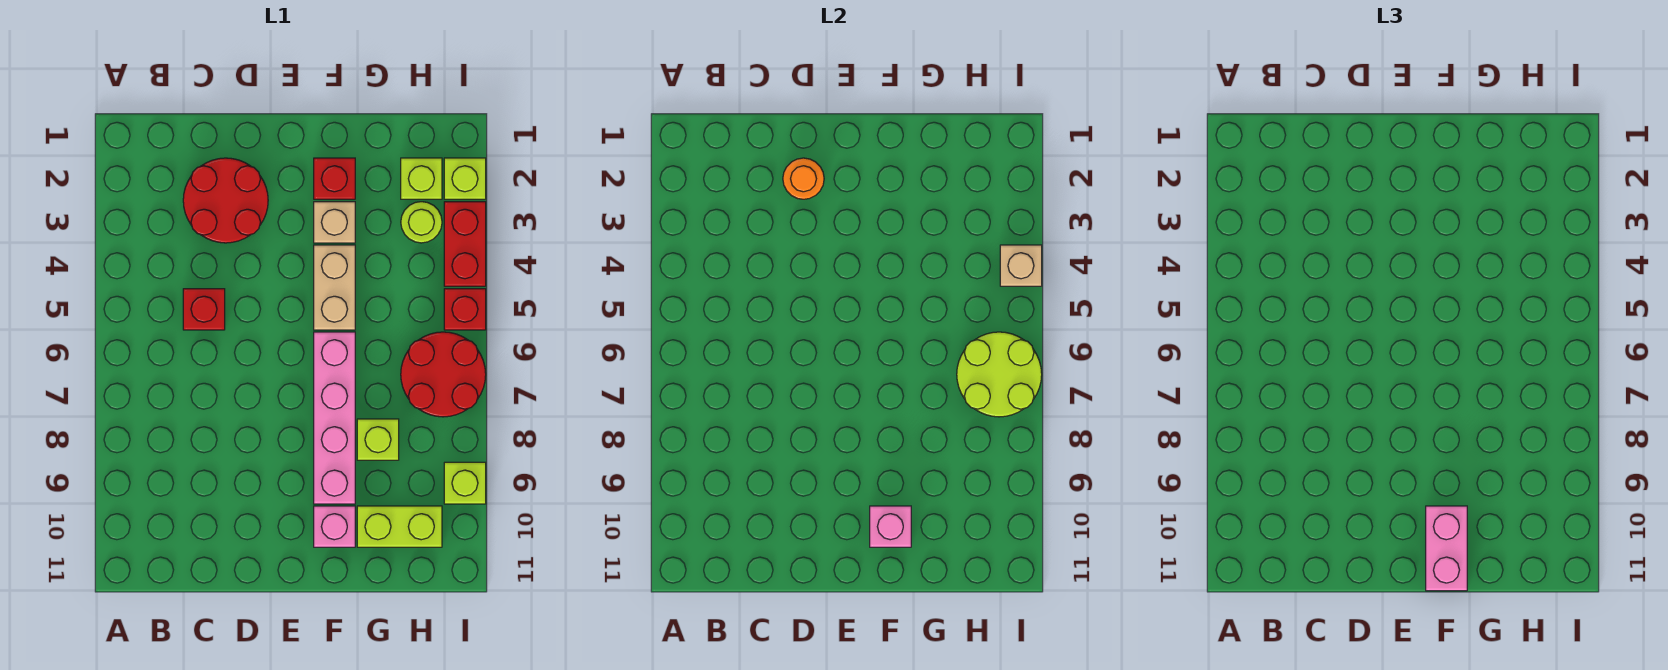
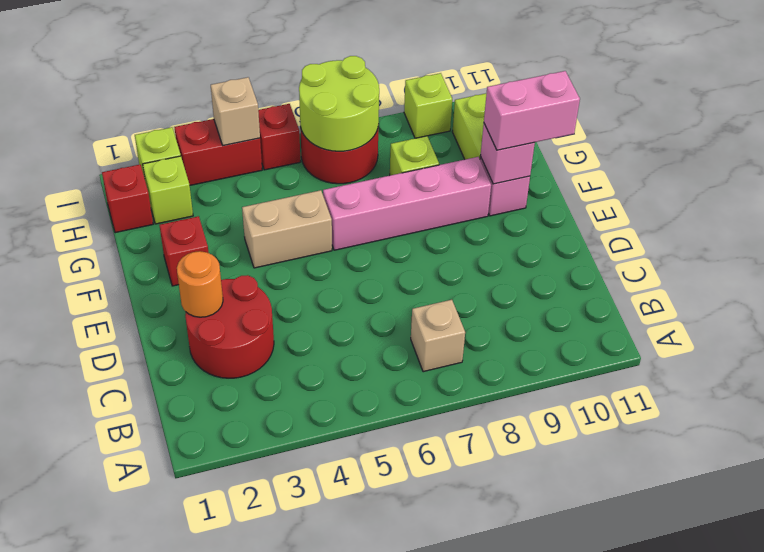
red brick C5 level 1 -> red brick H1 level 1
tan brick F3 level 1 -> tan brick B7 level 1
lime round brick H3 level 1 -> none

